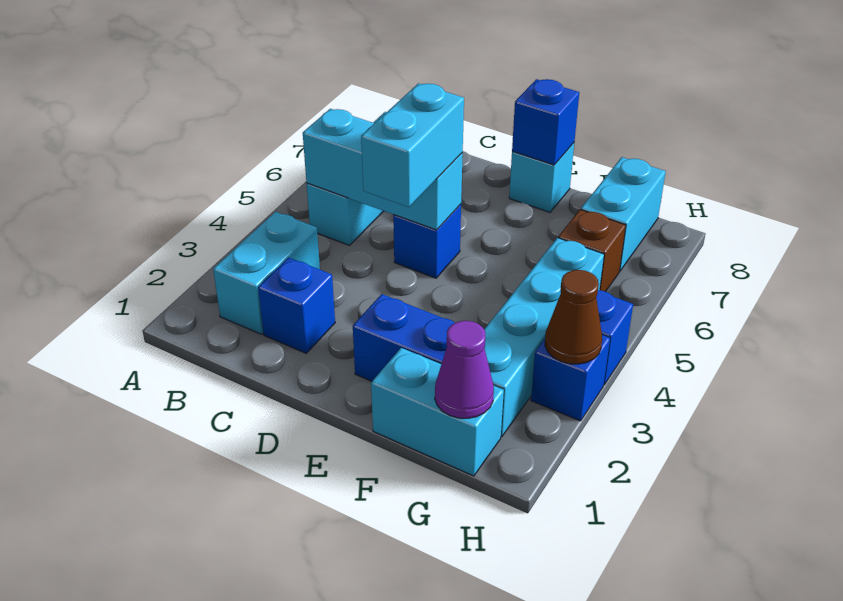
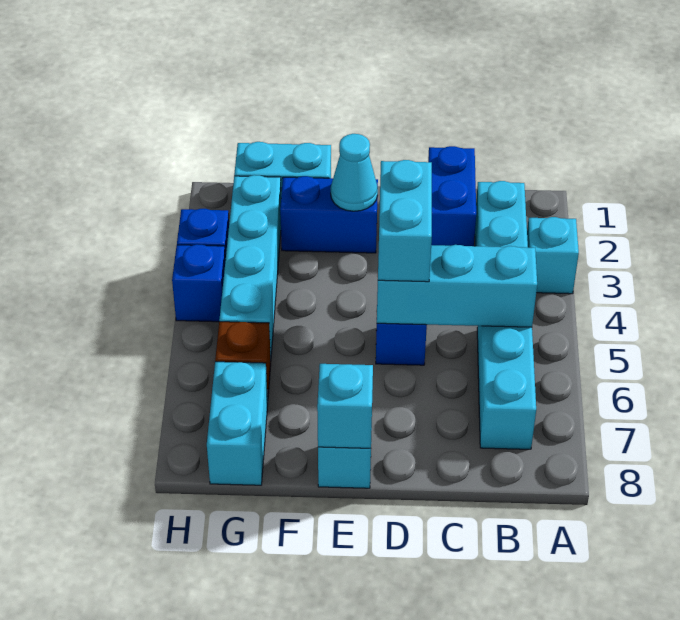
none -> cyan brick A3 level 1
blue brick C2 level 1 -> blue brick C1:C2 level 1
none -> cyan cone E2 level 2
blue brick E8 level 2 -> cyan brick E8 level 2
purple cone G1 level 2 -> none
brown cone H3 level 2 -> none

